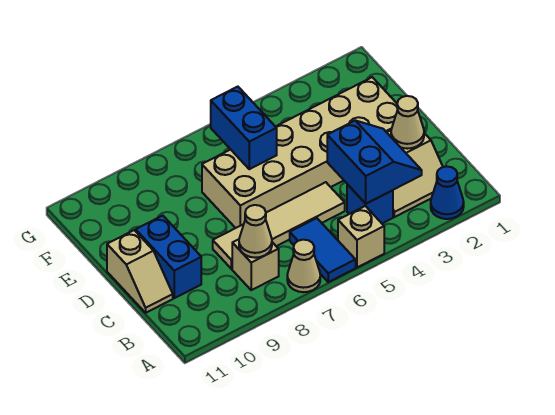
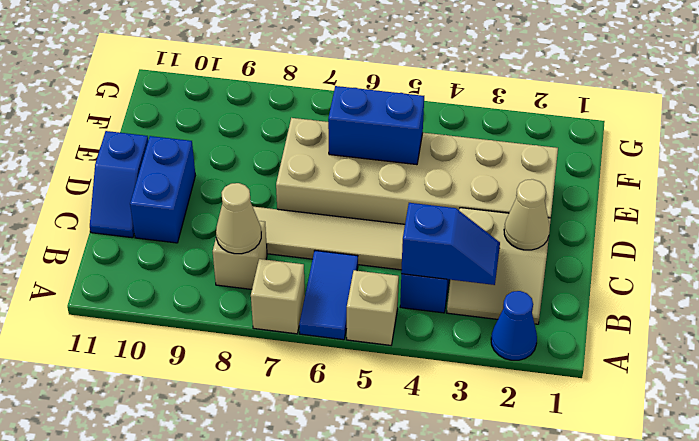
tan cone A7 level 1 -> tan brick A7 level 1
blue slope B3:C4 level 2 top 4 -> blue slope B3:B4 level 2 top 4
tan slope C11:D11 level 1 top D -> blue slope C11:D11 level 1 top D
blue brick E6:F6 level 2 -> blue brick E5:E6 level 2

